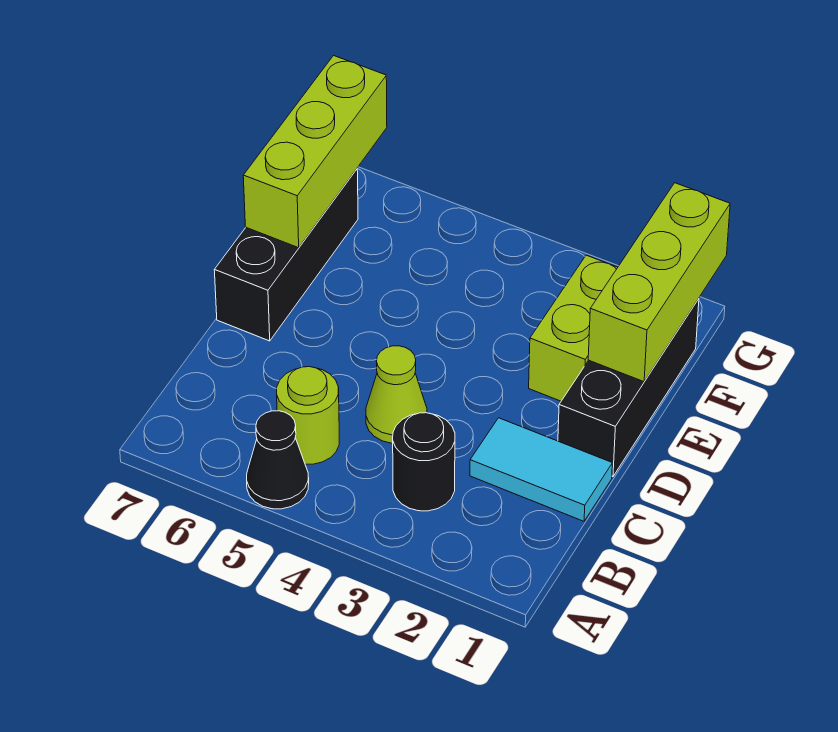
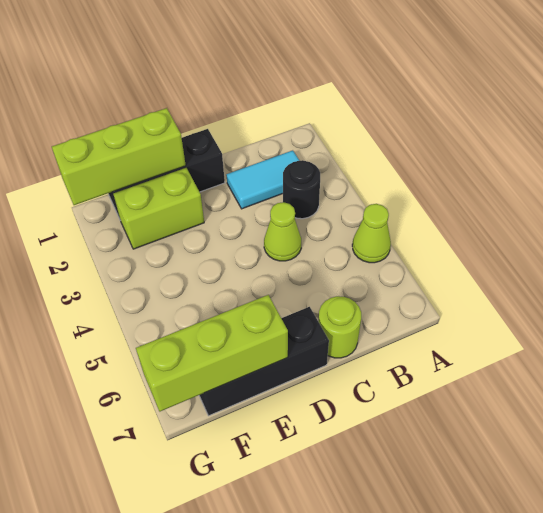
black cone A5 level 1 -> lime cone A5 level 1
lime round brick B5 level 1 -> lime round brick C7 level 1
cyan tile C1:C2 level 1 -> cyan tile B2:C2 level 1

